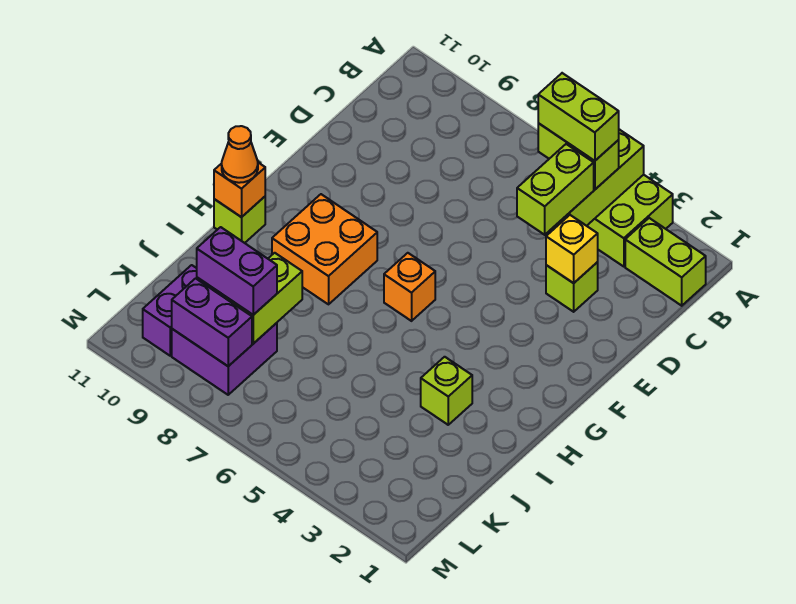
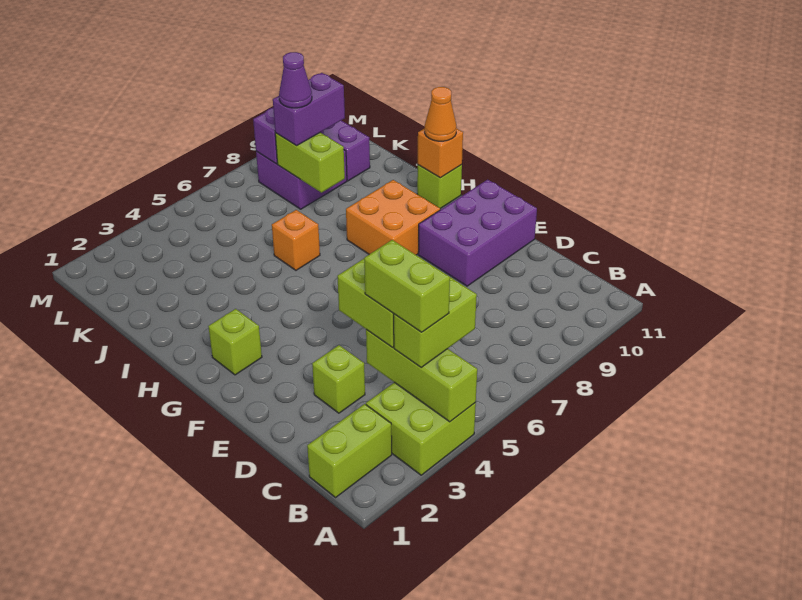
lime brick B4:B5 level 4 -> lime brick B4:C4 level 4
yellow brick D3 level 2 -> none
none -> purple brick E9:F11 level 1
orange brick G6 level 1 -> orange brick I6 level 1
lime brick I3 level 1 -> lime brick G2 level 1
none -> purple cone K8 level 4

